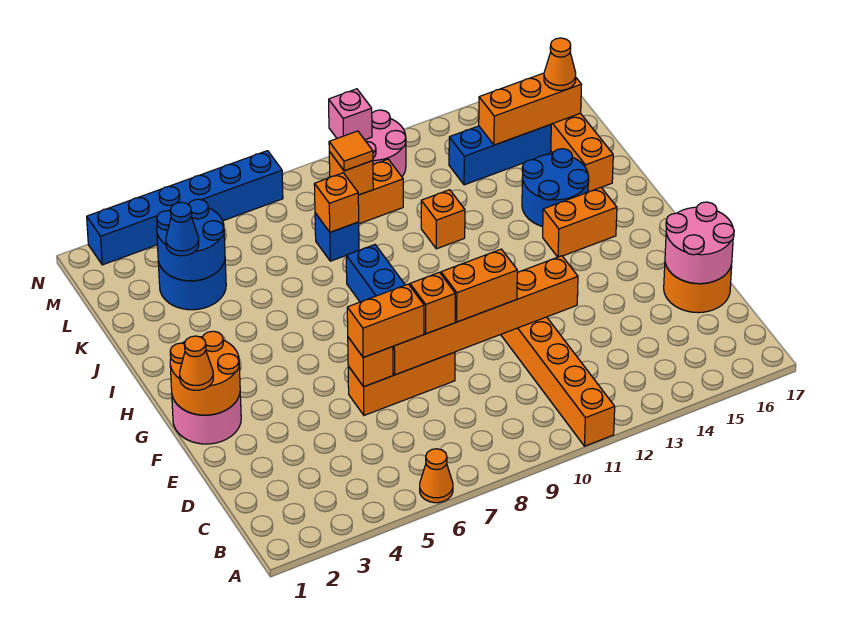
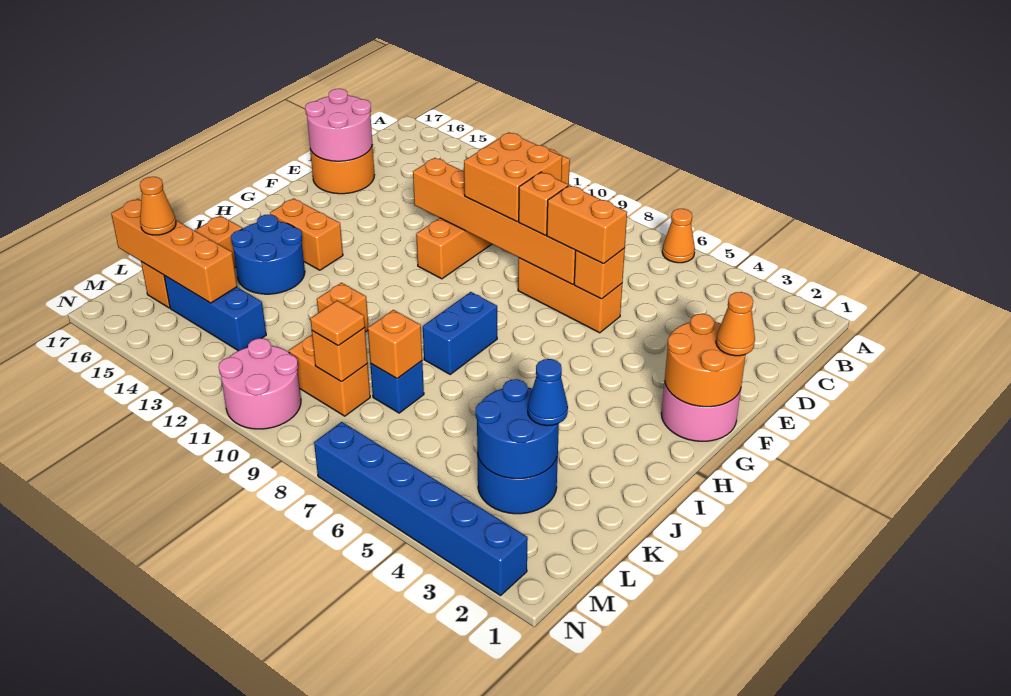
orange brick E9:E10 level 3 -> orange brick D9:E10 level 3
orange brick L14:L16 level 2 -> orange brick L14:L17 level 2
pink brick N10 level 2 -> none

